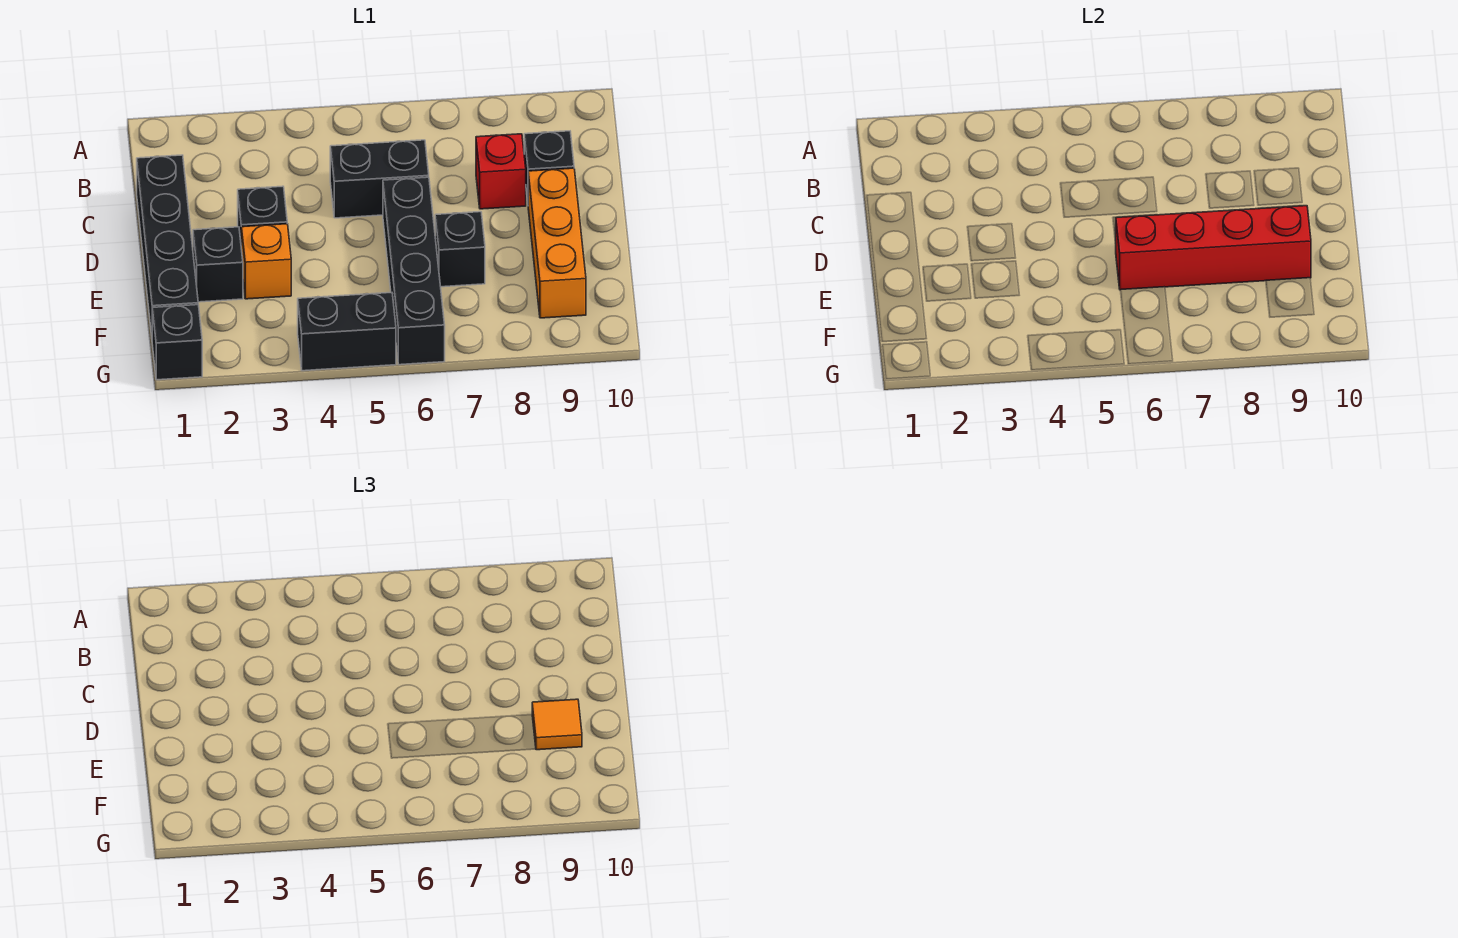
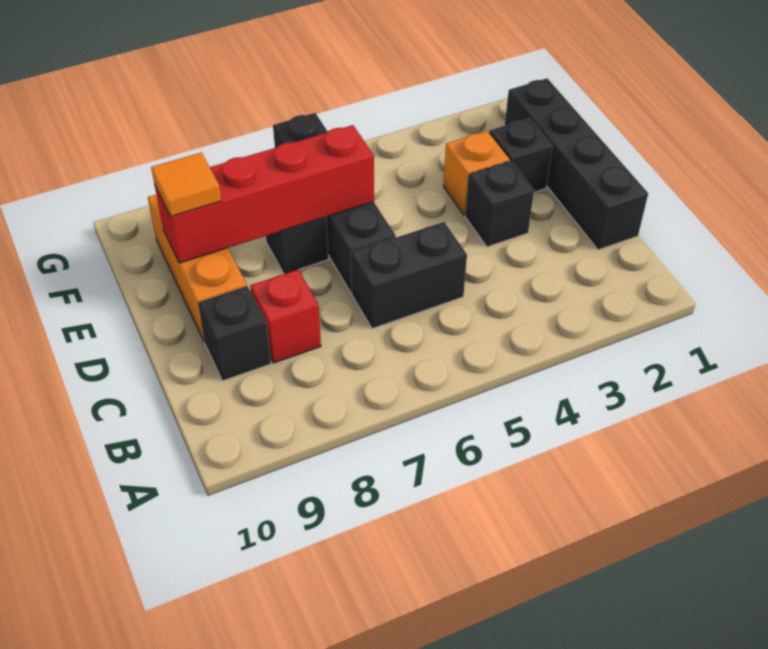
black brick G1 level 1 -> none
black brick G4:G5 level 1 -> none

